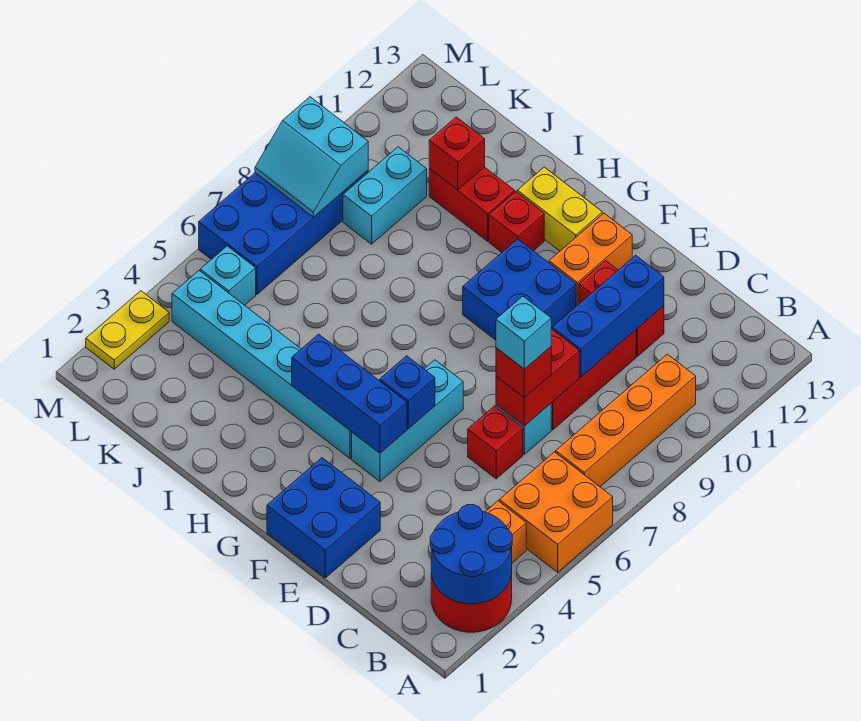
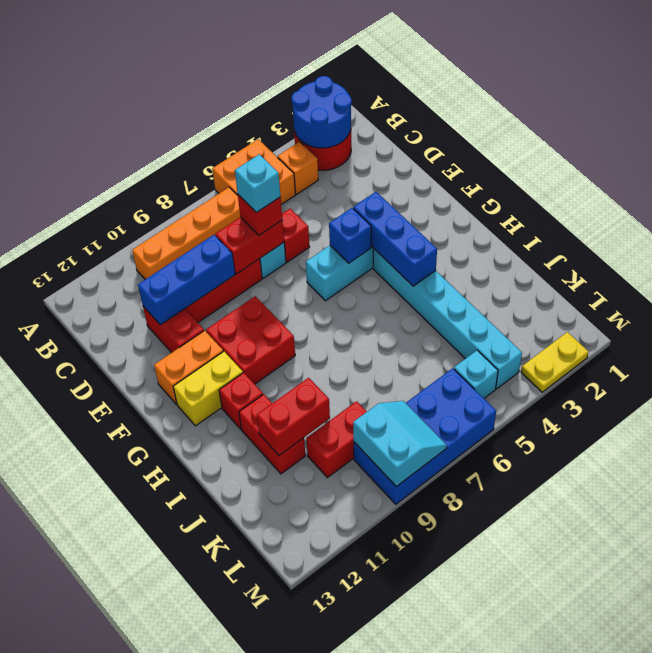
blue brick E1:F2 level 1 -> none
blue brick F9:G10 level 1 -> red brick F9:G10 level 1
yellow brick G12:H12 level 1 -> yellow brick G11:G12 level 1
red brick J11 level 2 -> red brick J10:J11 level 2
cyan brick K9:K10 level 1 -> red brick K9:K10 level 1

